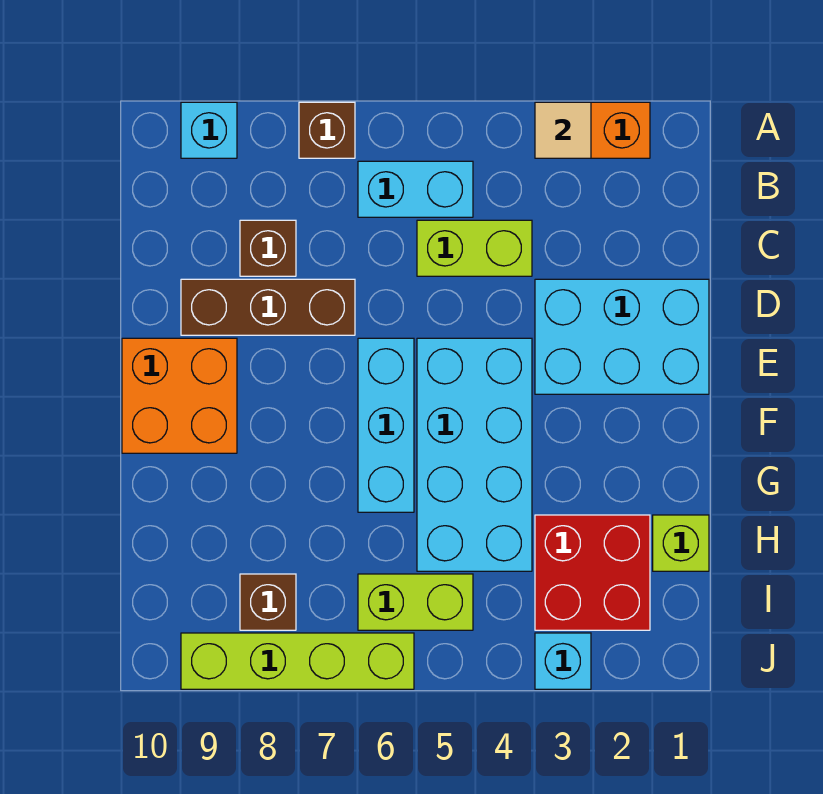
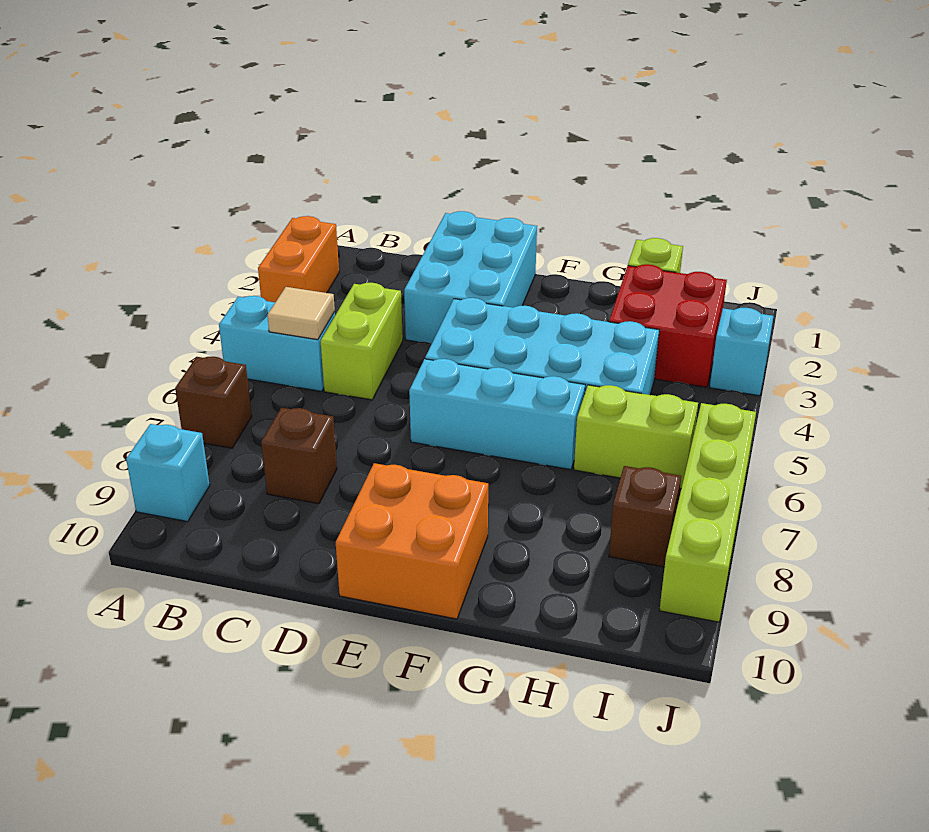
tan tile A3 level 2 -> tan tile B5 level 2
cyan brick B5:B6 level 1 -> cyan brick A5:B5 level 1
brown brick D7:D9 level 1 -> none
lime brick I5:I6 level 1 -> lime brick H6:I6 level 1

